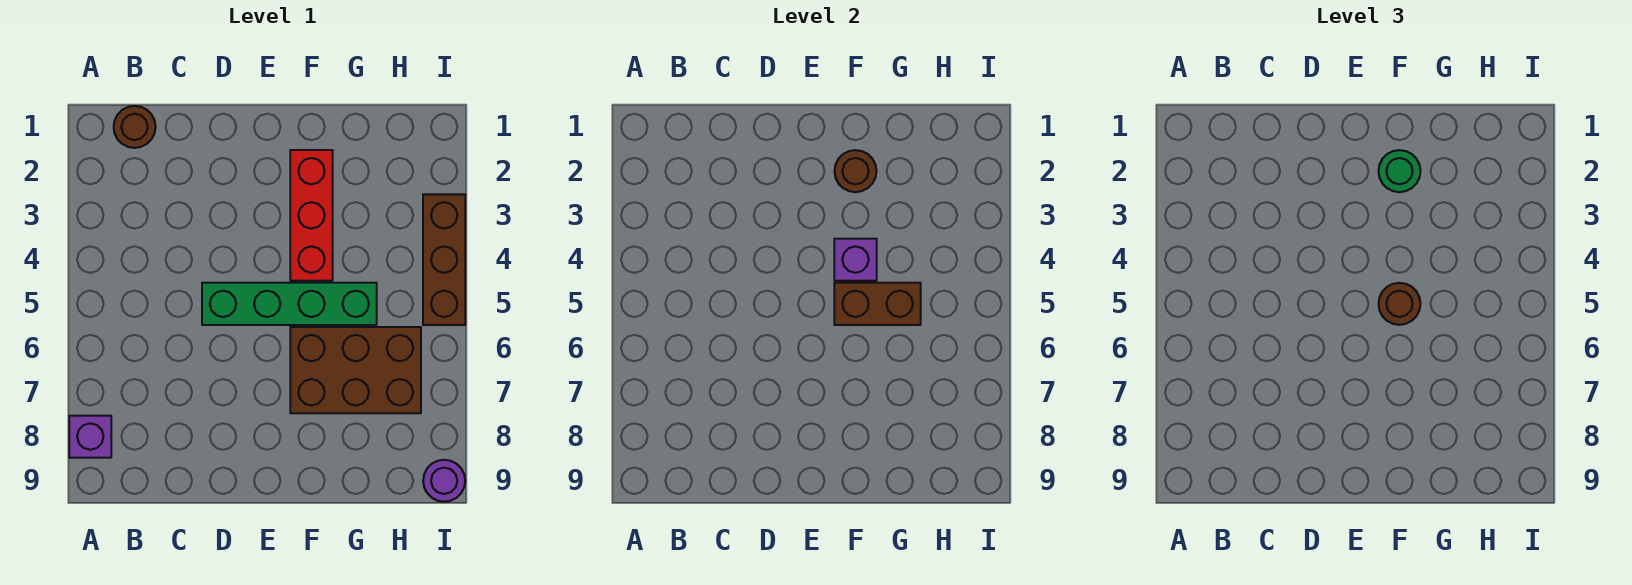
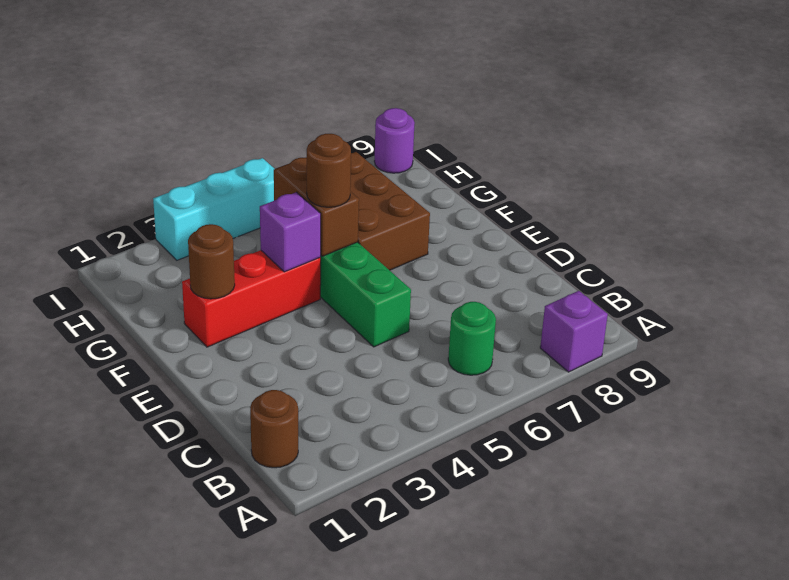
green round brick F2 level 3 -> green round brick B6 level 1
brown brick I3:I5 level 1 -> cyan brick I3:I5 level 1

